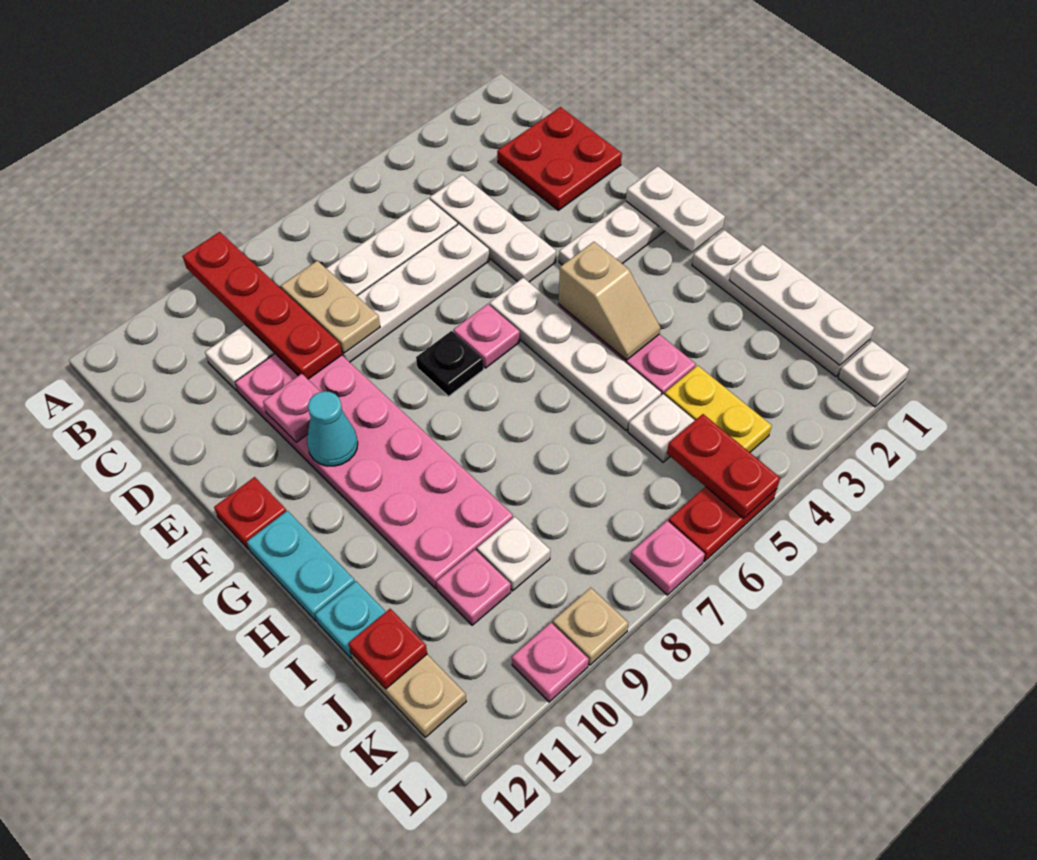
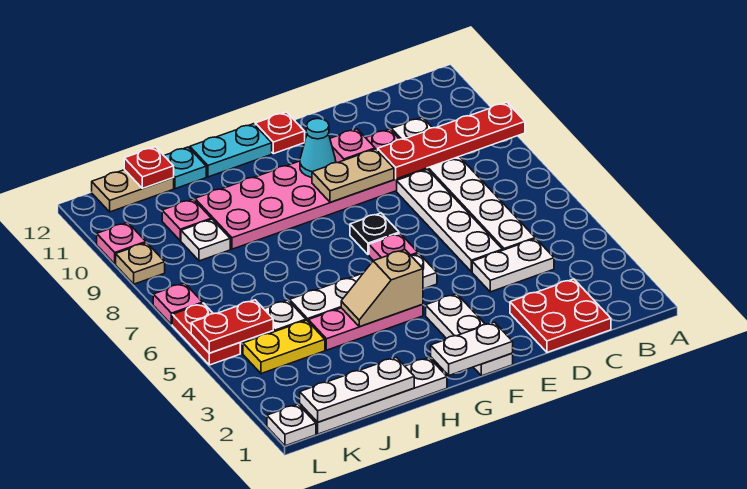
white plate C4:E4 level 1 -> white plate C4:D4 level 1
tan plate C8:D8 level 2 -> tan plate E9:F9 level 2

